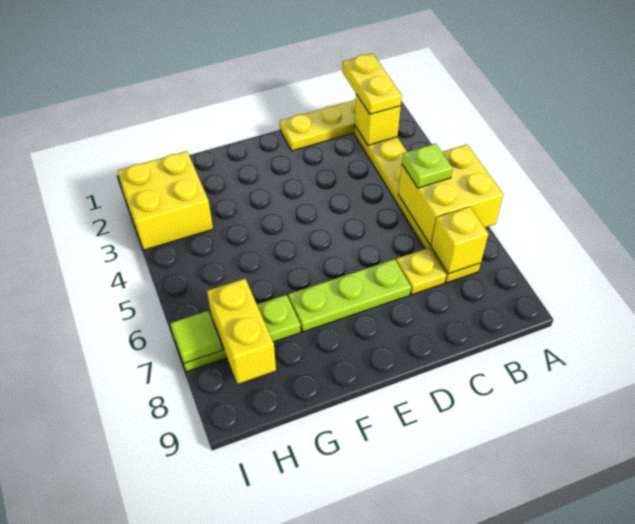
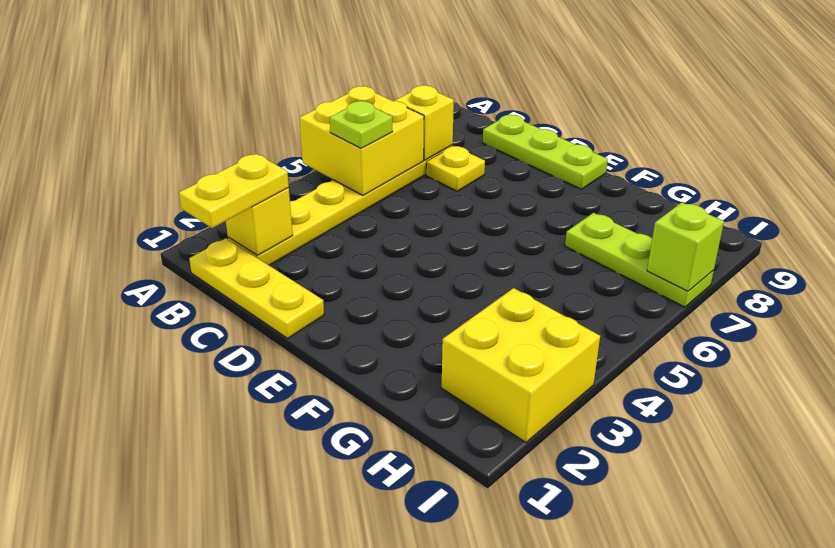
lime plate D7:F7 level 1 -> lime plate C9:E9 level 1
yellow brick H7:H8 level 2 -> none
lime tile I7 level 2 -> lime brick I7 level 2

